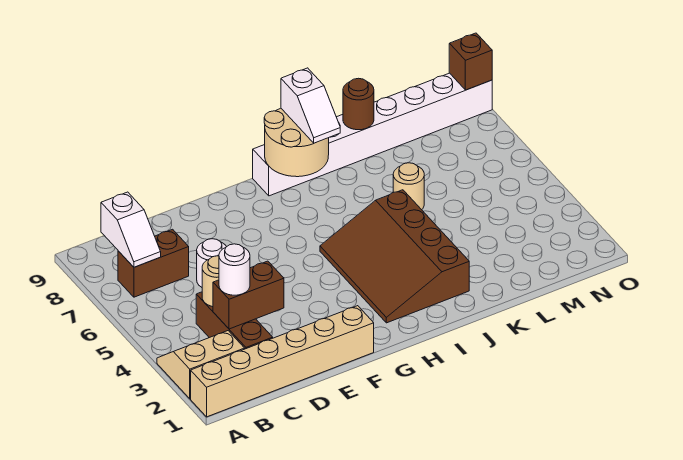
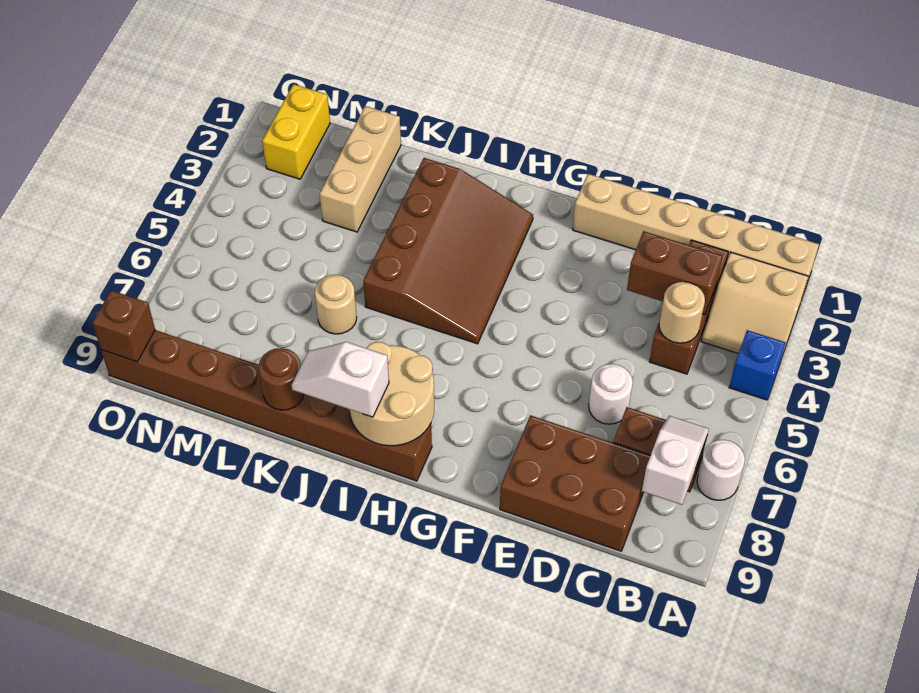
none -> blue brick A4 level 1
white round brick C3 level 3 -> white round brick A7 level 1
none -> brown brick C8:E9 level 1
white brick H9:O9 level 1 -> brown brick H9:O9 level 1
white slope I8:I9 level 3 top 9 -> white slope I9:J9 level 3 top I
none -> tan brick L1:L3 level 1
none -> yellow brick N1:N2 level 1

